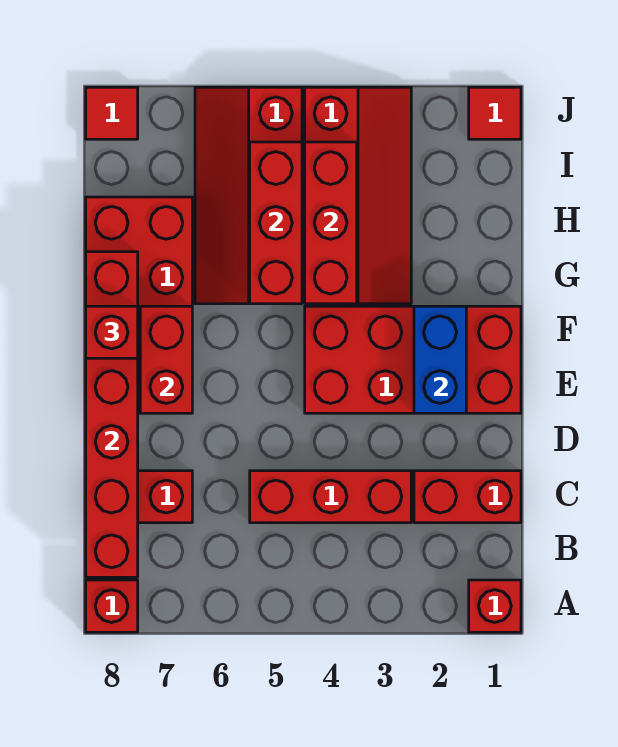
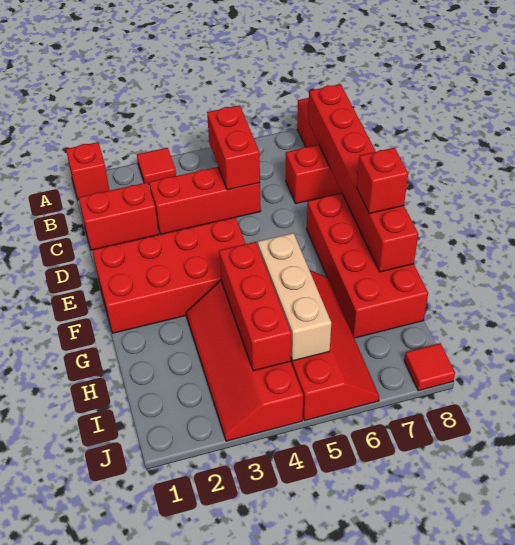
blue brick E2:F2 level 2 -> none
red brick E7:F7 level 2 -> red brick B5:C5 level 2
red brick G5:I5 level 2 -> tan brick G5:I5 level 2
red tile J1 level 1 -> red tile A3 level 1

